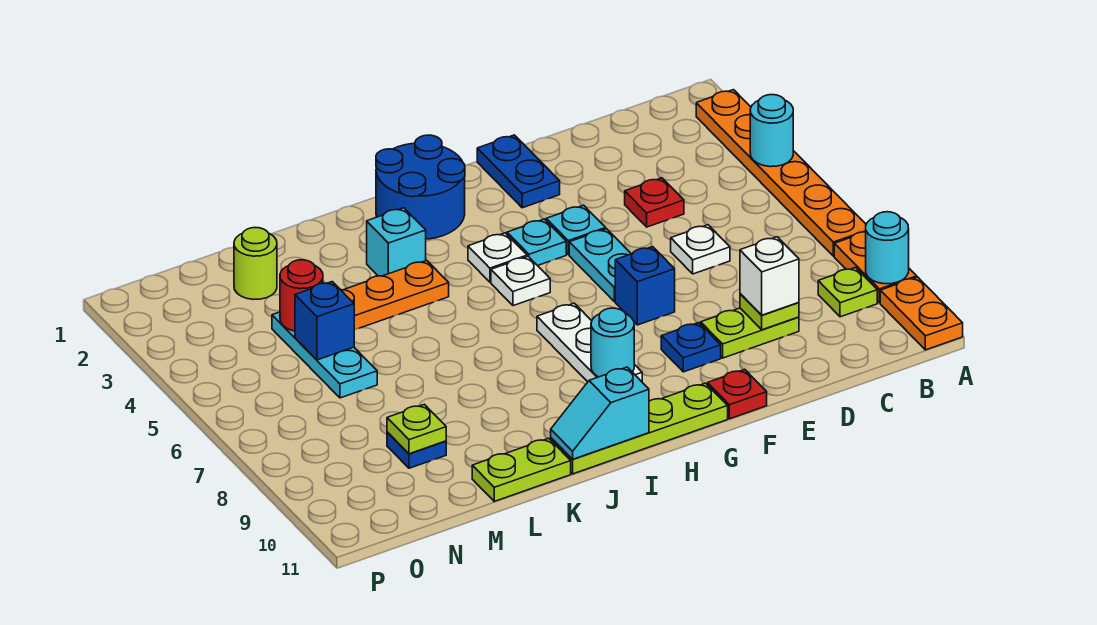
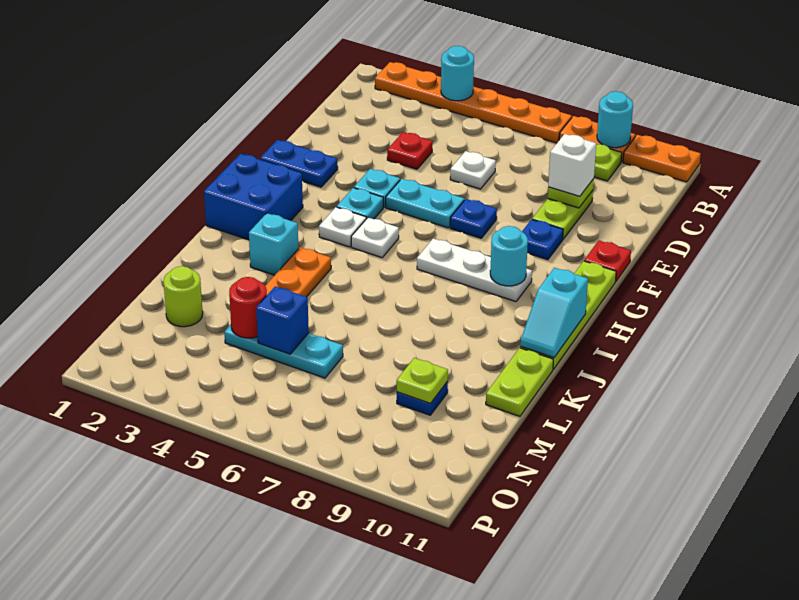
blue brick F7 level 1 -> blue plate F7 level 1
blue round brick H1:I2 level 1 -> blue brick H1:I2 level 1

